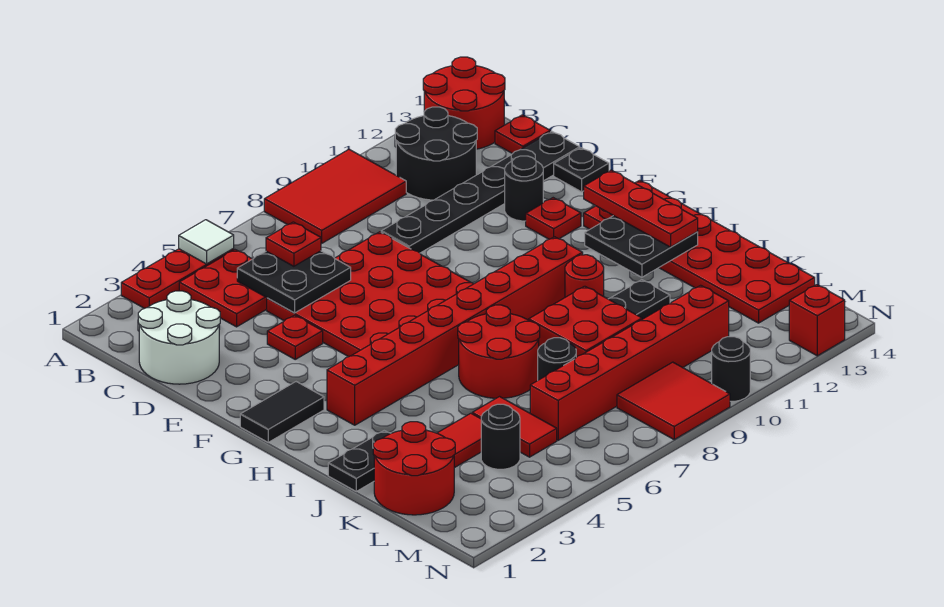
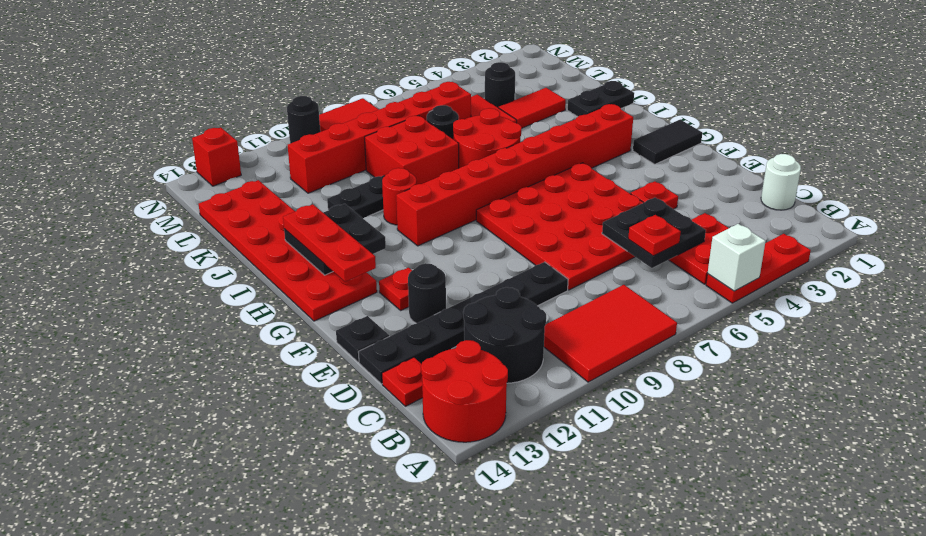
white tile A5 level 2 -> white brick A5 level 2
white round brick C1:D2 level 1 -> white round brick C1 level 1
red round brick K1:L2 level 1 -> none

